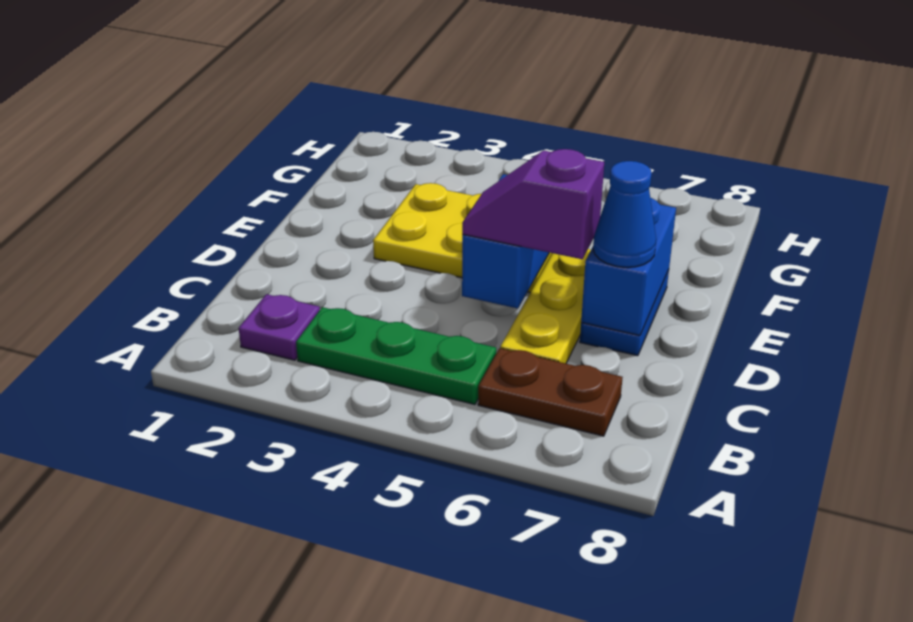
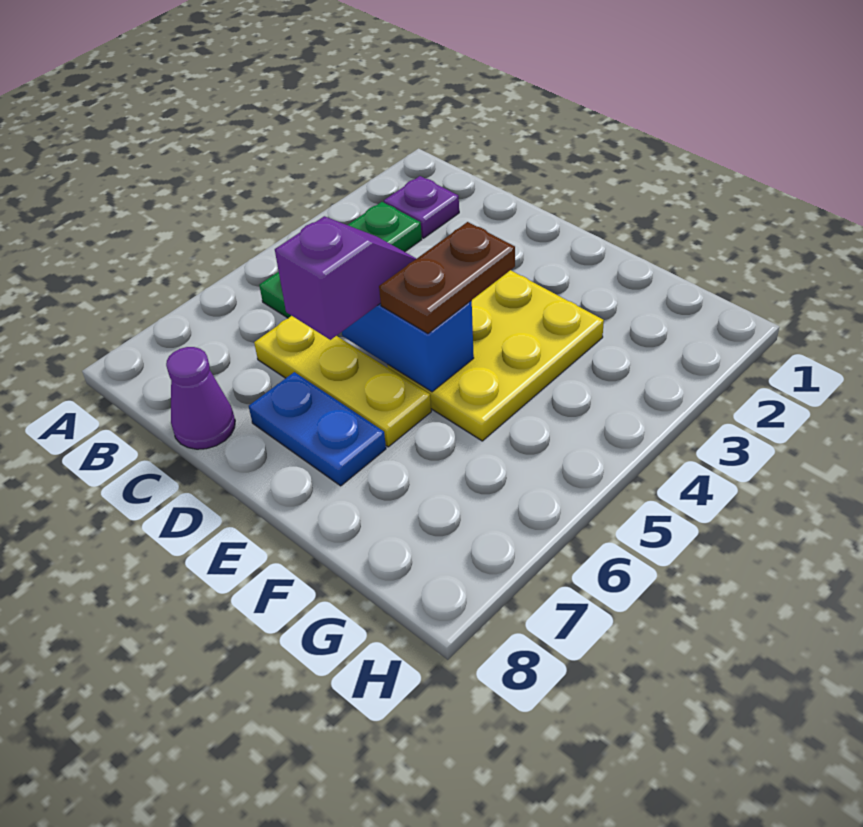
brown plate B6:B7 level 1 -> brown plate E4:E5 level 3
none -> purple cone C8 level 1
blue brick D7:E7 level 2 -> none
blue cone D7 level 3 -> none

